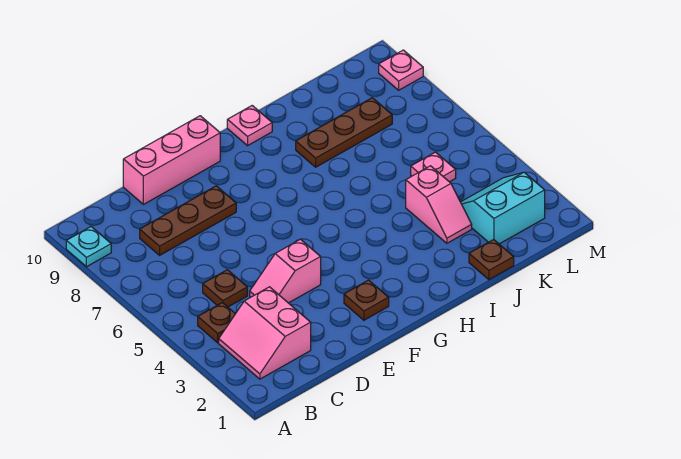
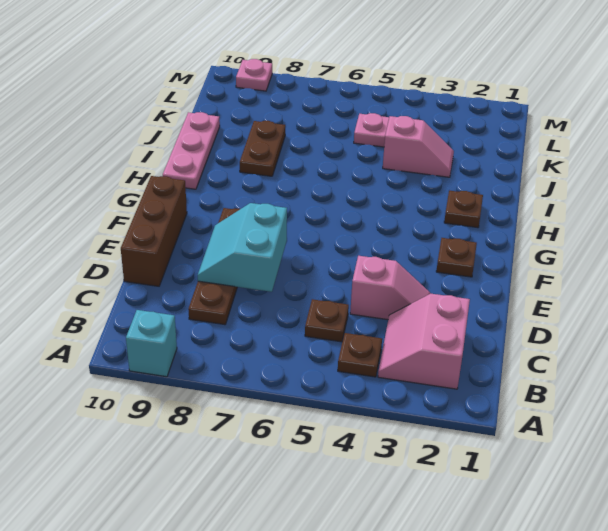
cyan plate A9 level 1 -> cyan brick A9 level 1
pink slope B2:C3 level 1 top C -> pink slope B2:C3 level 1 top 2
brown plate C8:E8 level 1 -> brown plate C8:F8 level 1
pink slope D4:E4 level 1 top E -> pink slope D3:D4 level 1 top 4
pink brick D10:F10 level 1 -> brown brick D10:F10 level 1
pink plate H10 level 1 -> pink plate H10:J10 level 1
brown plate I8:K8 level 1 -> brown plate I8:J8 level 1
brown plate J1 level 1 -> brown plate H2 level 1
cyan slope K2:L3 level 1 top 2 -> cyan slope D7:E8 level 2 top 7

